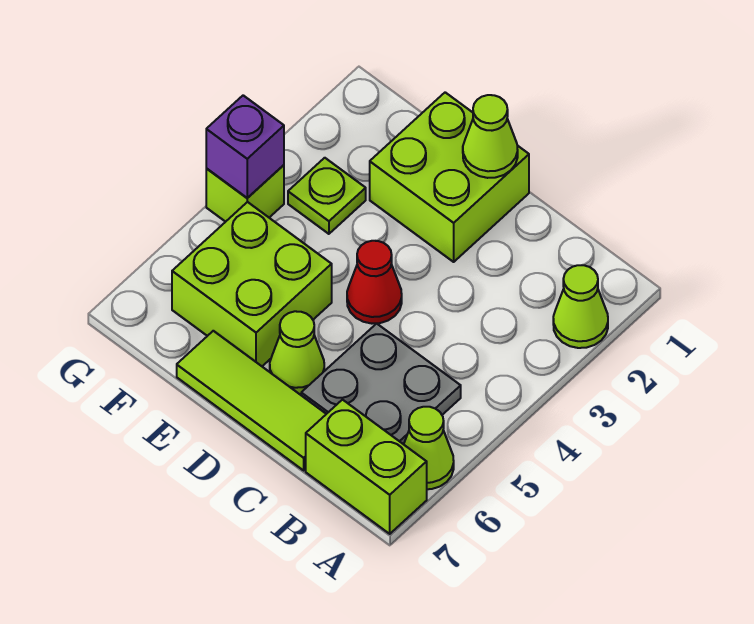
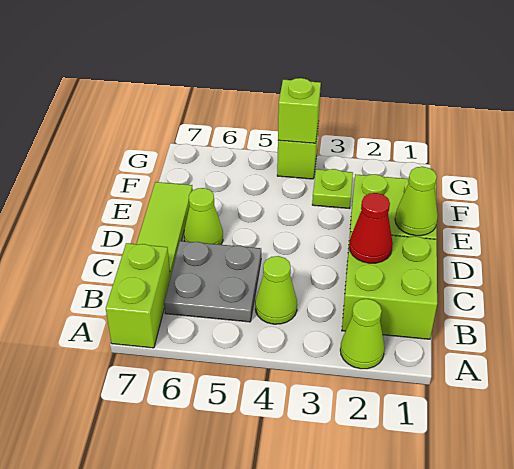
lime cone A6 level 1 -> lime cone B4 level 1
red cone D4 level 1 -> red cone C2 level 2
lime brick E5:F6 level 1 -> lime brick B1:C2 level 1
purple brick G4 level 2 -> lime brick G4 level 2

